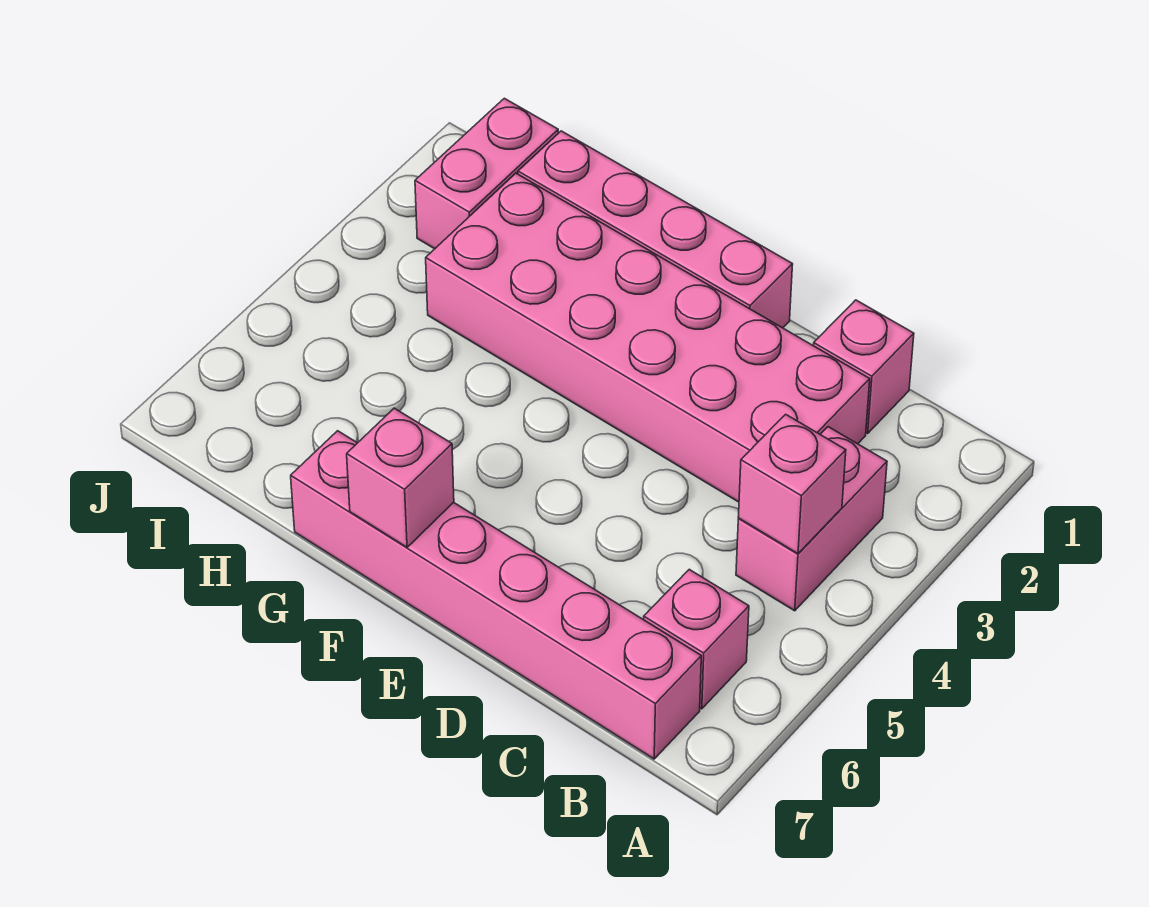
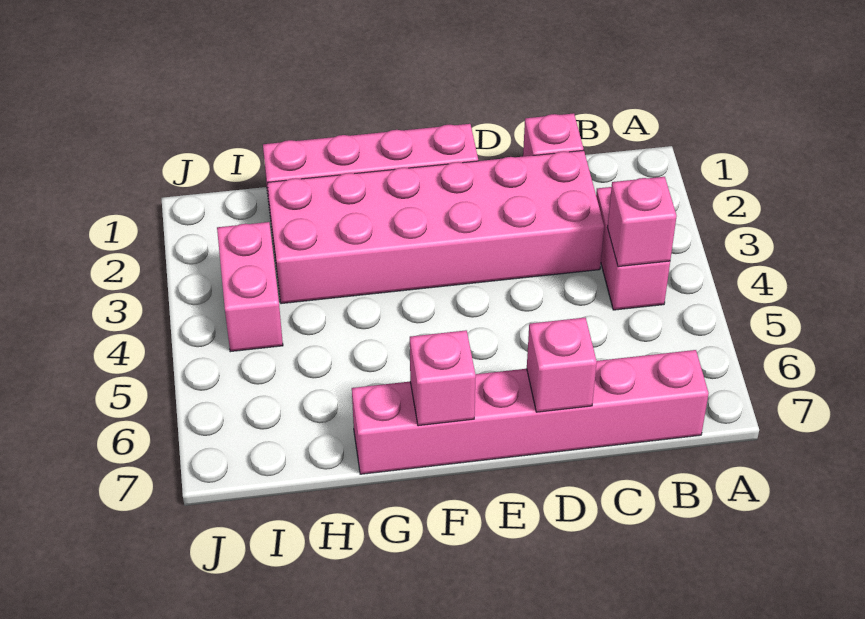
pink brick B6 level 1 -> pink brick D7 level 2
pink brick I1:I2 level 1 -> pink brick I3:I4 level 1

